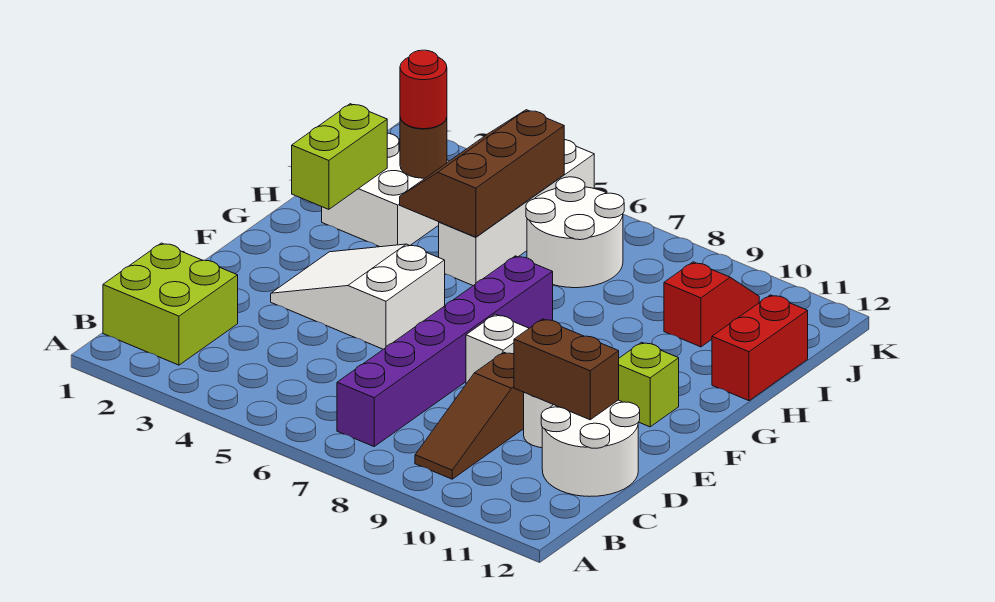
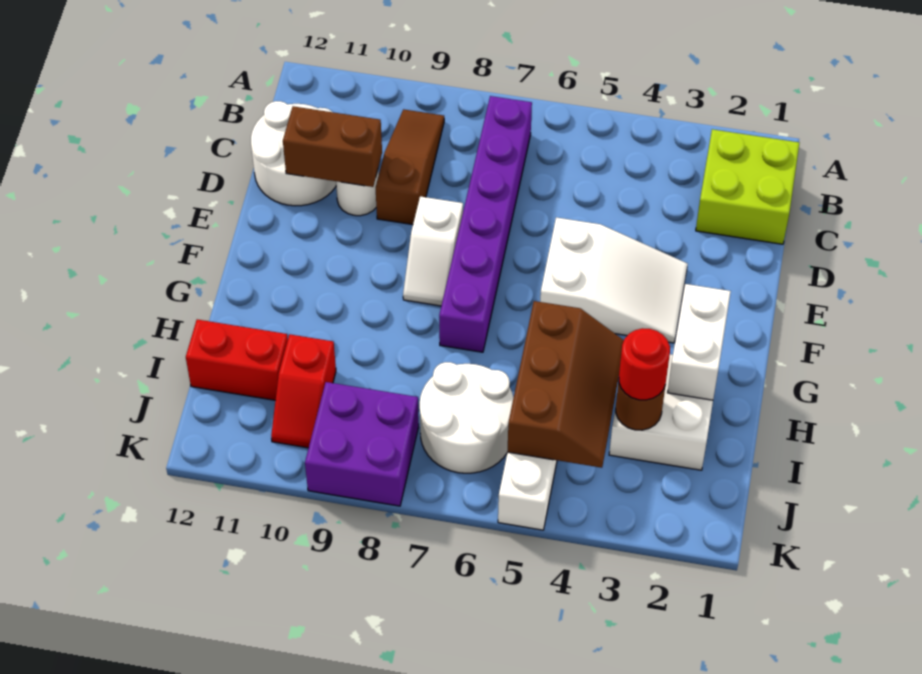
lime brick F11 level 1 -> none
lime brick G2:H2 level 2 -> white brick G2:H2 level 2
red brick H12:I12 level 1 -> red brick I11:I12 level 1
none -> purple brick J8:K9 level 1

